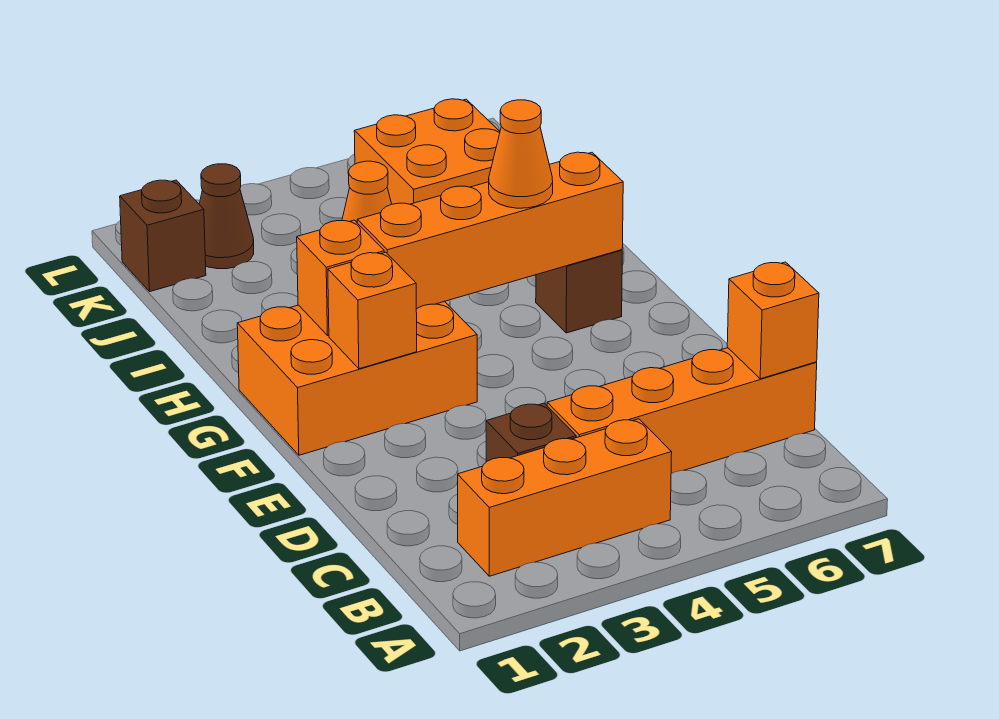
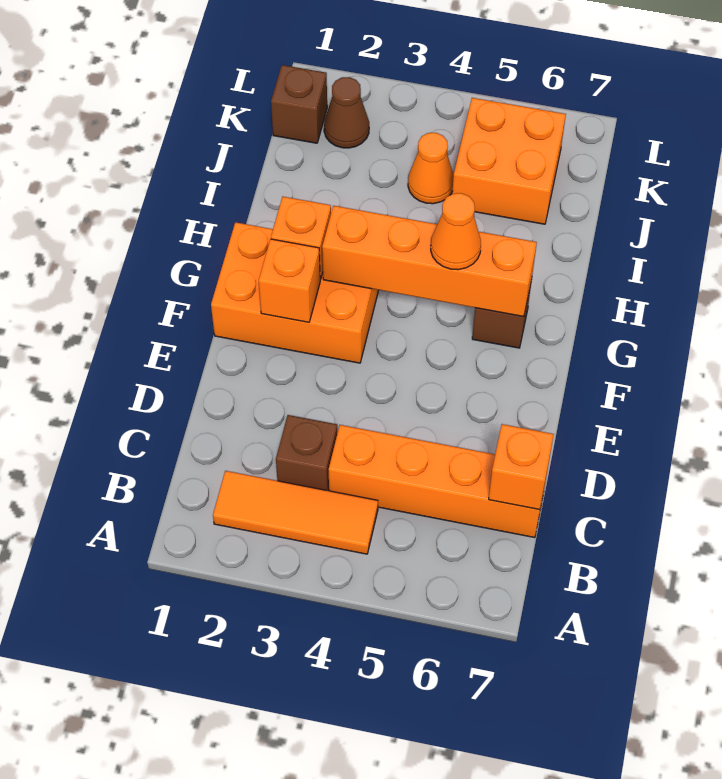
orange brick B2:B4 level 1 -> orange tile B2:B4 level 1

